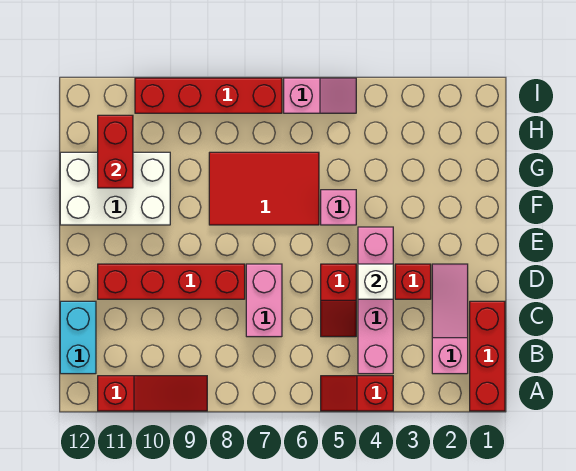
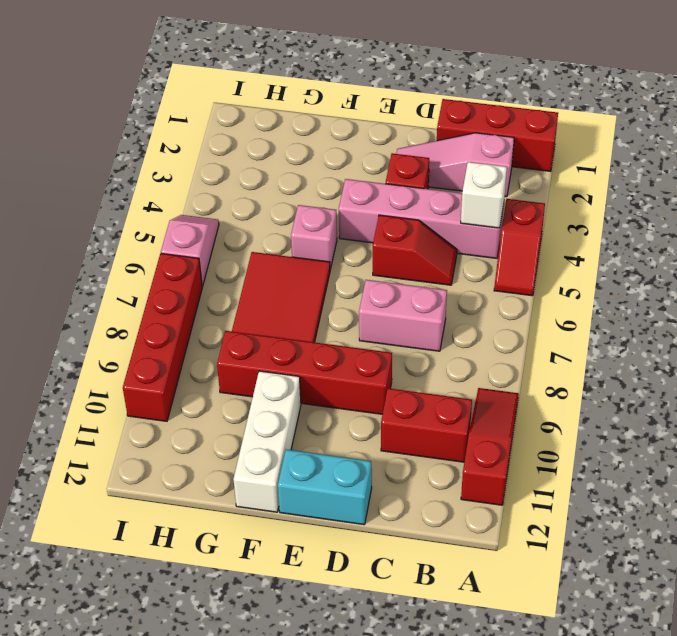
cyan brick B12:C12 level 1 -> cyan brick D12:E12 level 1
white brick D4 level 2 -> white brick B4 level 2
red brick D8:D11 level 1 -> red brick D9:G9 level 1
white brick F10:G12 level 1 -> white brick F10:F12 level 1
red brick G11:H11 level 2 -> red brick B10:C10 level 1

